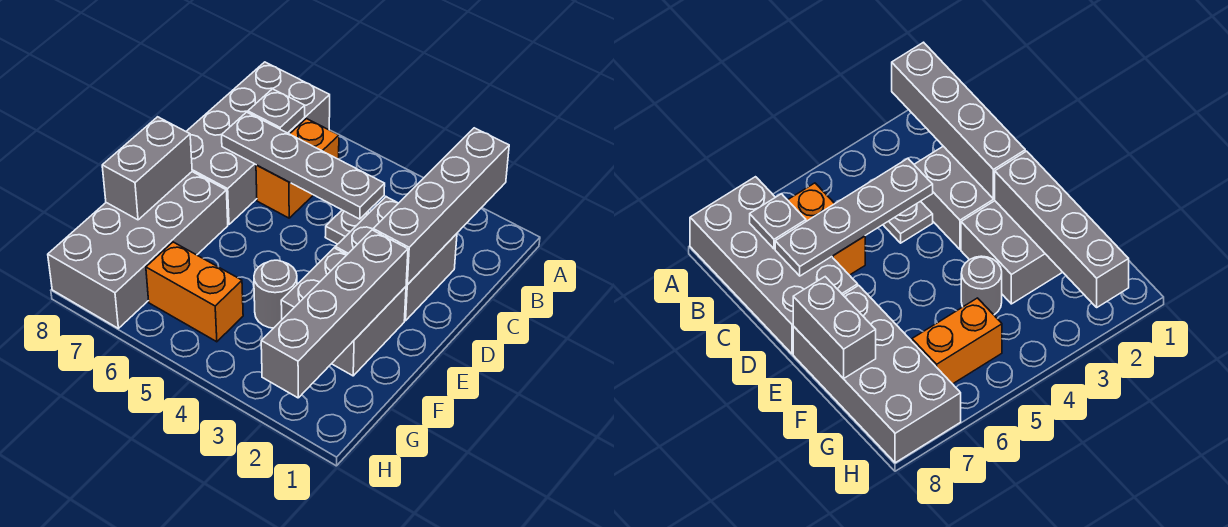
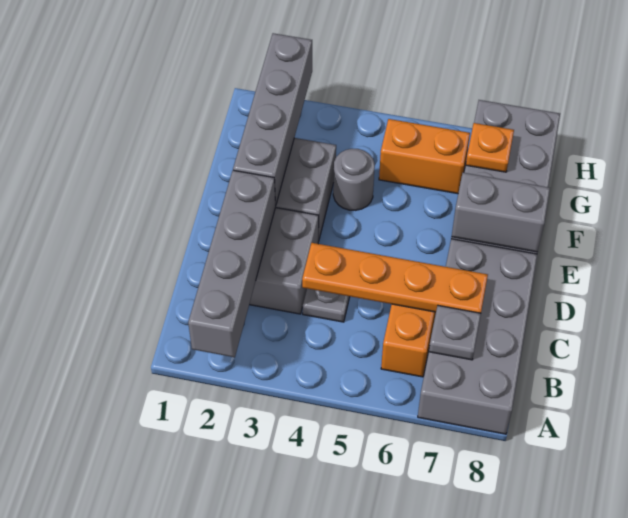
grey plate C4:C7 level 2 -> orange plate C4:C7 level 2
grey brick E8:F8 level 2 -> grey brick E7:E8 level 2
none -> orange plate G7 level 2

